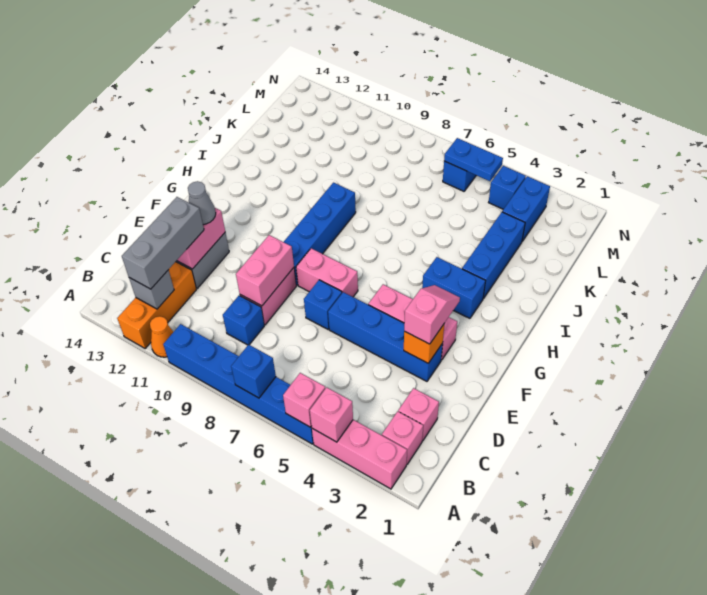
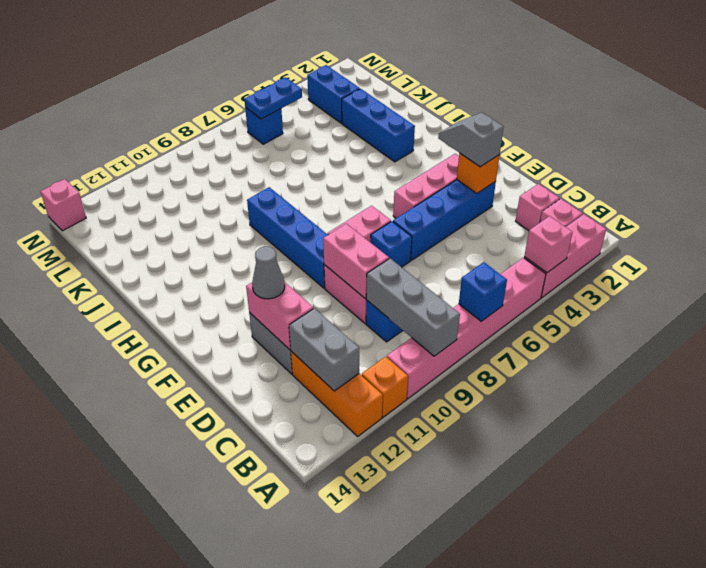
blue brick A5:A10 level 1 -> pink brick A5:A10 level 1
pink brick A5 level 2 -> pink brick N14 level 1
orange cone A11 level 1 -> orange brick A11 level 1
grey brick B12 level 2 -> grey brick B12:C12 level 2
grey brick B12:D12 level 3 -> grey brick A9:C9 level 2
pink slope E3:F3 level 3 top E -> grey slope E3:F3 level 3 top E
blue brick H3:H4 level 1 -> none
blue brick M4 level 1 -> none

